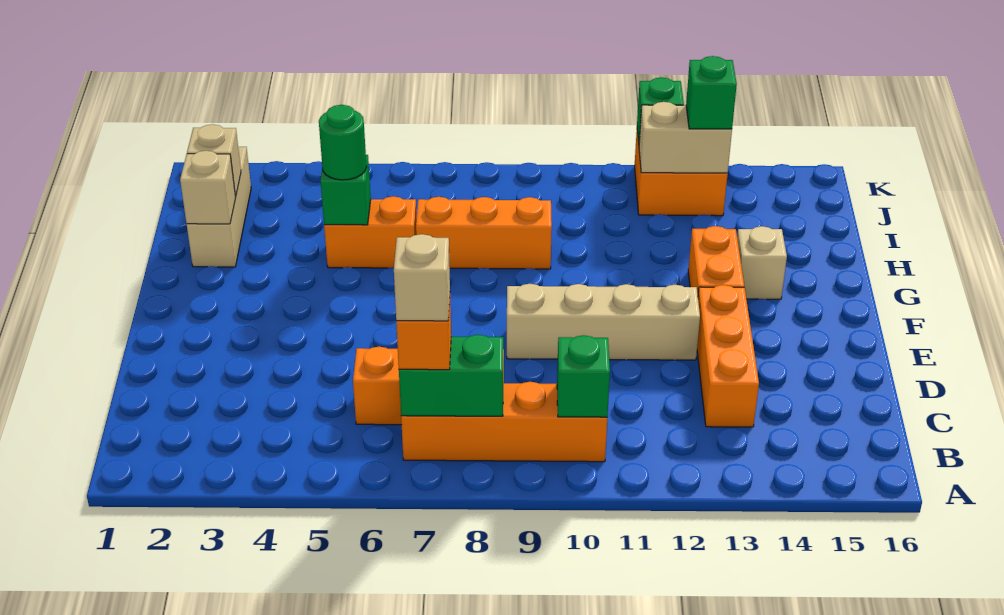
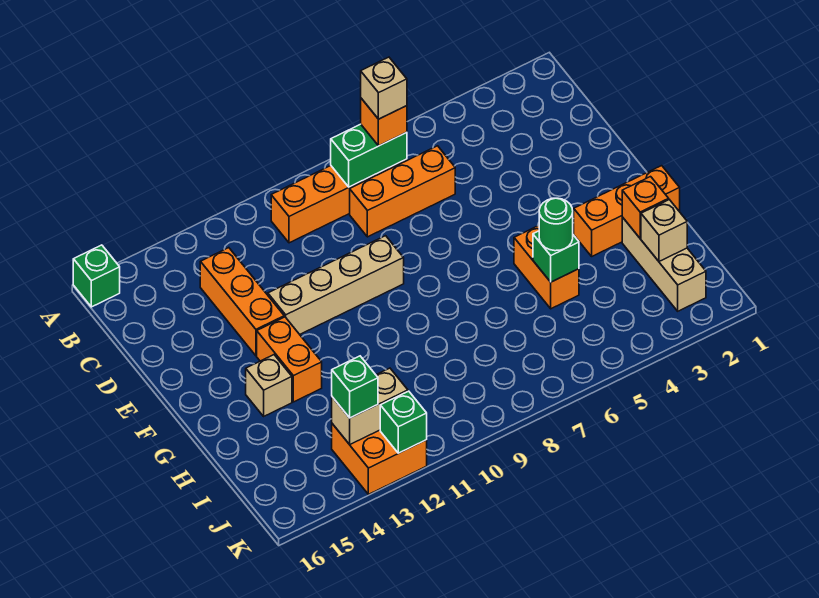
green brick B10 level 2 -> green brick A16 level 1
tan brick H2 level 2 -> orange brick H2 level 2
orange brick H5:H6 level 1 -> orange brick G5:H5 level 1
orange brick H7:H9 level 1 -> orange brick G1:G3 level 1

